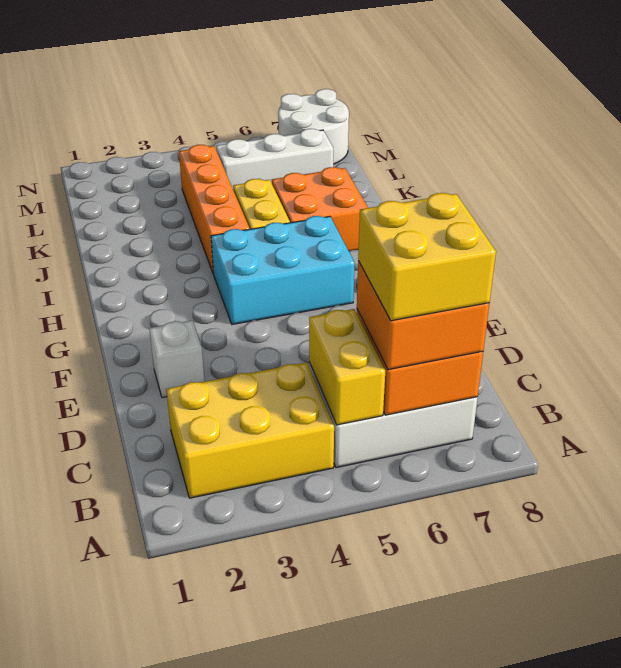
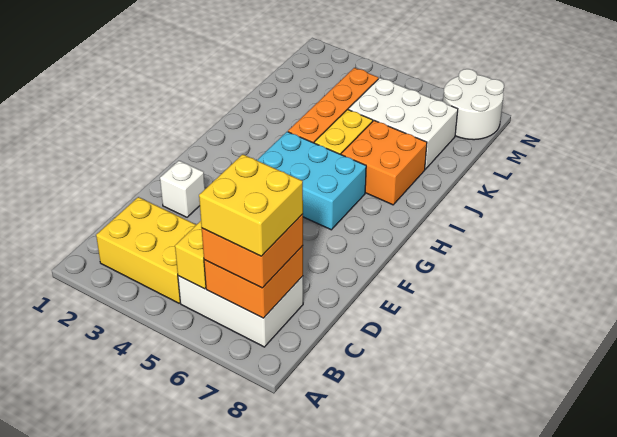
white brick L5:L7 level 1 -> white brick K5:L7 level 1

